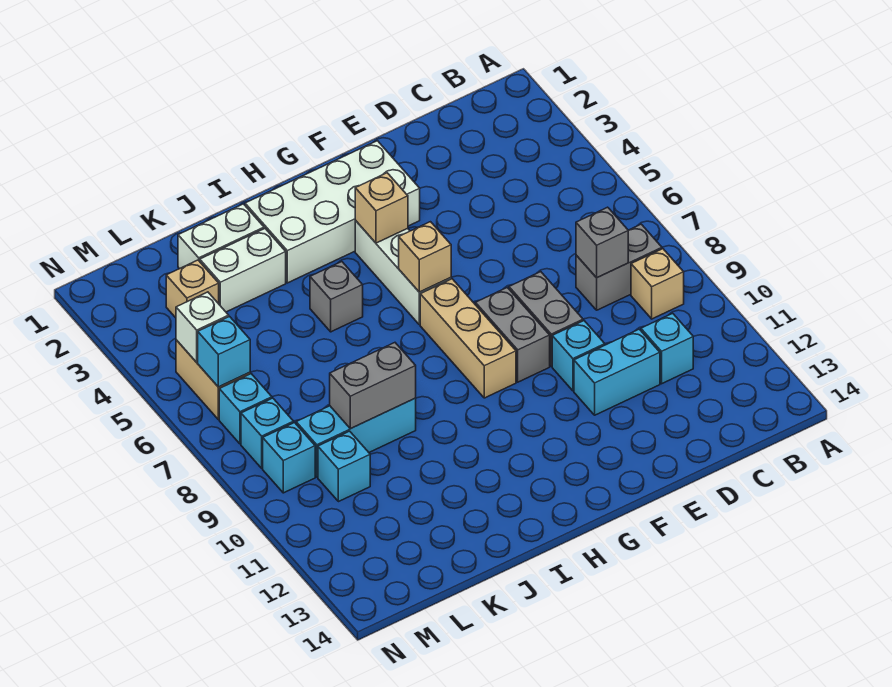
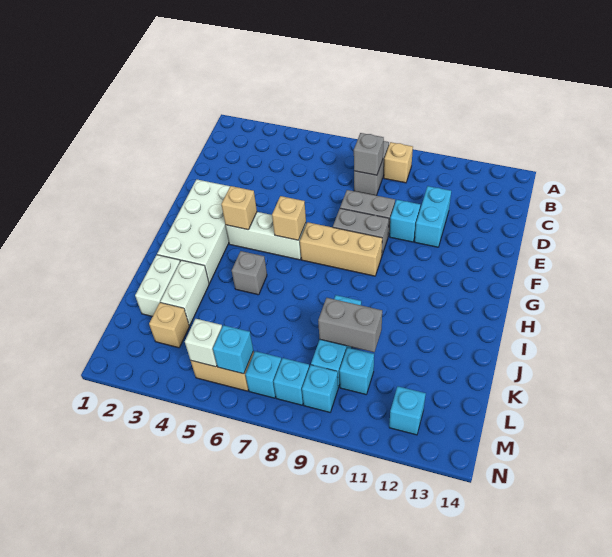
cyan brick C11 level 1 -> cyan brick M12 level 1
grey brick J9:K9 level 2 -> grey brick K9:K10 level 2

